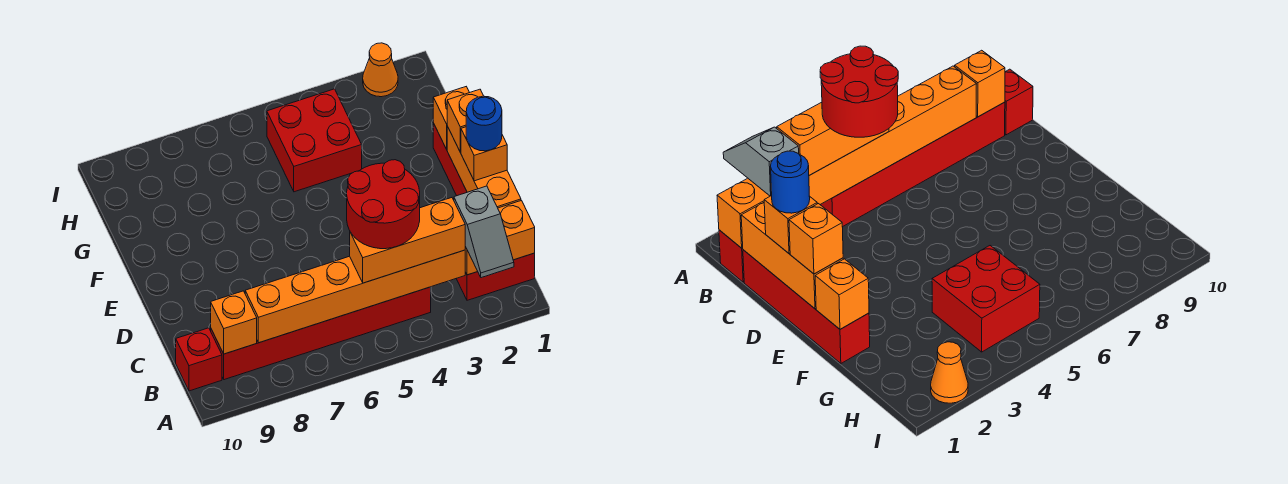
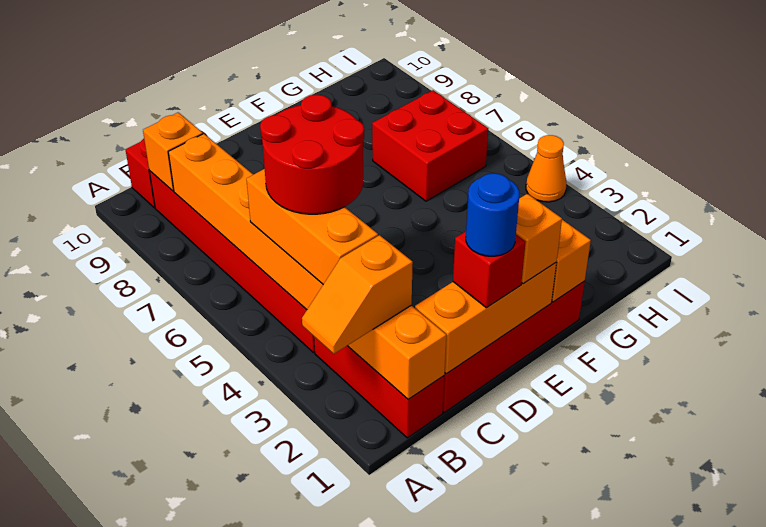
grey slope A2:B2 level 3 top B -> orange slope A2:B2 level 3 top B
red brick B1:B2 level 1 -> red brick B1:B3 level 1
orange brick D1 level 3 -> red brick D1 level 3
red brick G4:H5 level 1 -> red brick G6:H7 level 1
orange cone I2 level 1 -> orange cone I4 level 1

